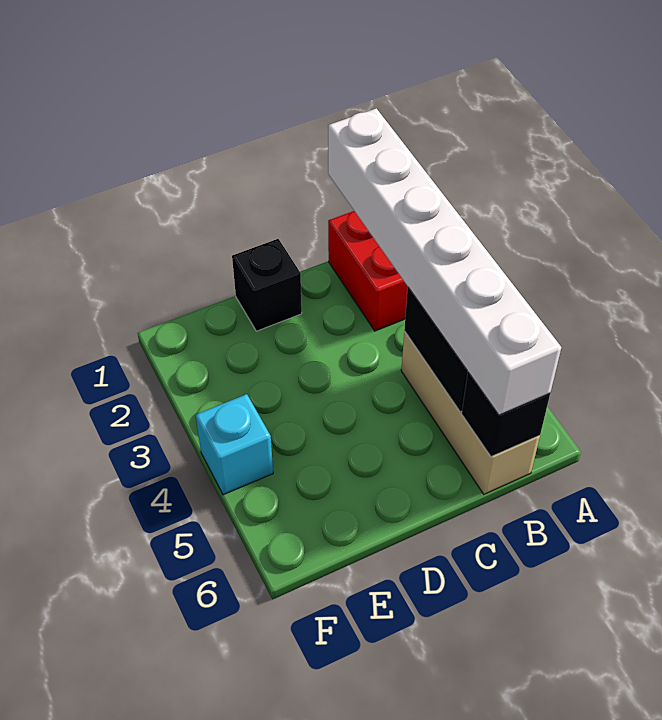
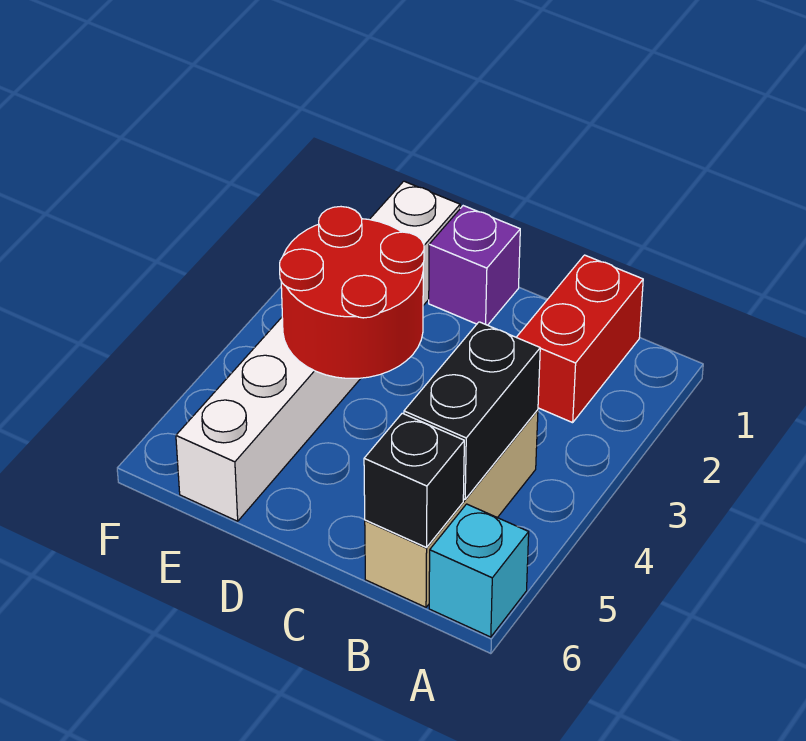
white brick B1:B6 level 3 -> white brick E1:E6 level 1
black brick D1 level 1 -> purple brick D1 level 1
none -> red round brick D3:E4 level 2
cyan brick F4 level 1 -> cyan brick A6 level 1

